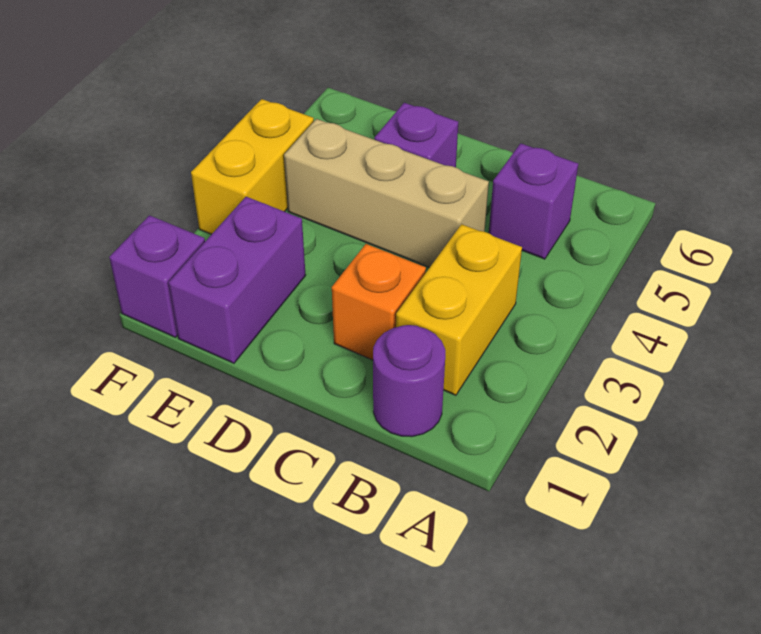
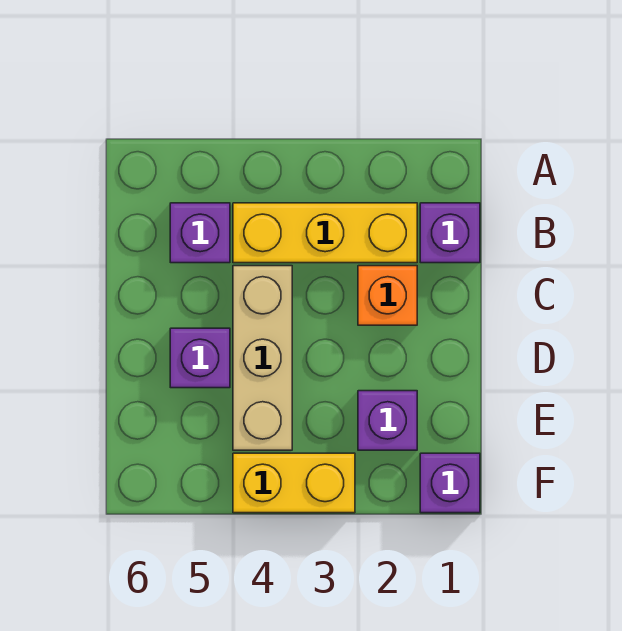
purple round brick B1 level 1 -> purple brick B1 level 1
yellow brick B2:B3 level 1 -> yellow brick B2:B4 level 1
purple brick E1:E2 level 1 -> purple brick E2 level 1

